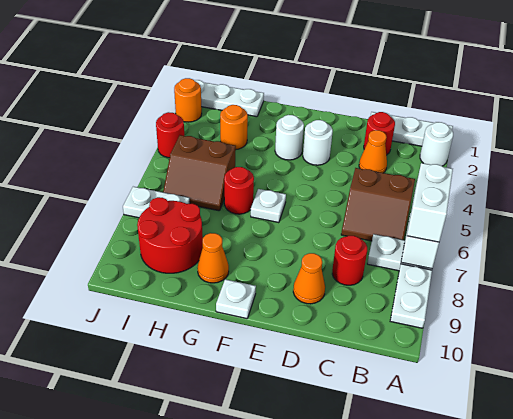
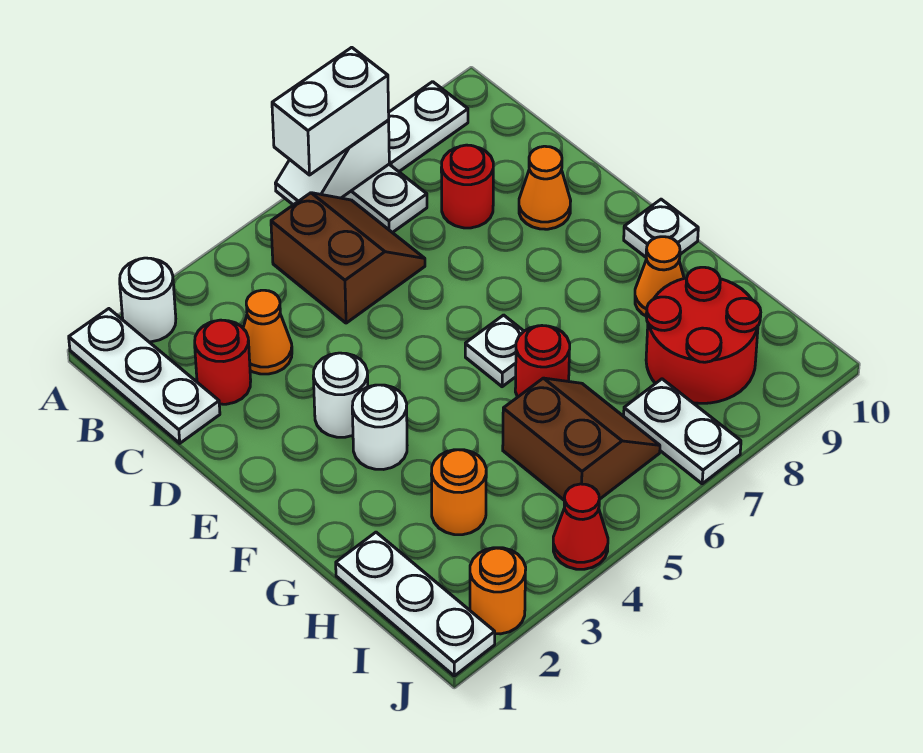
red round brick J4 level 1 -> red cone J4 level 1

